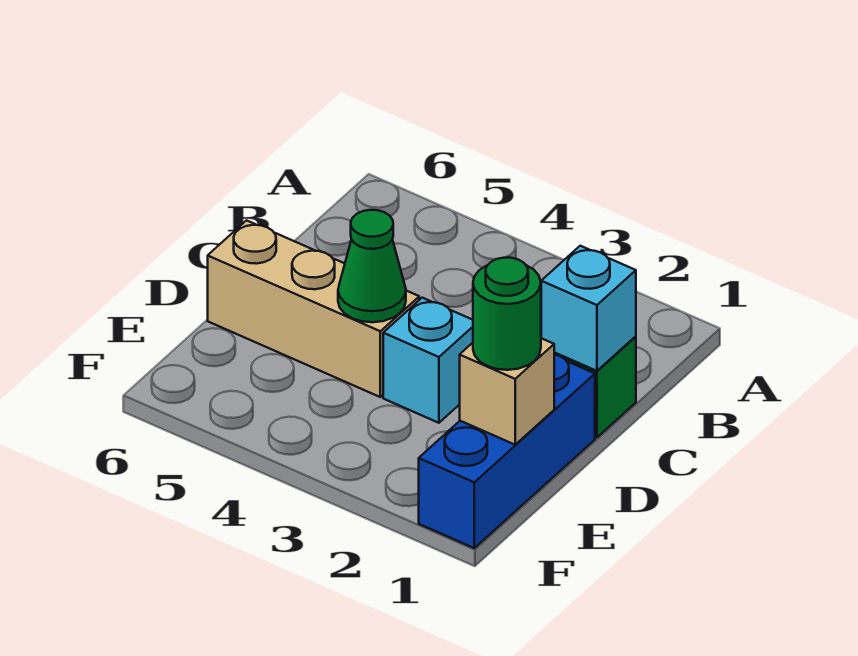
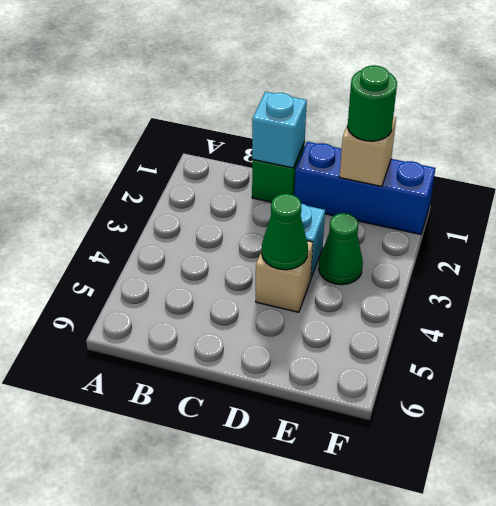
tan brick D4:D6 level 1 -> tan brick D4 level 1
none -> green cone E3 level 1

